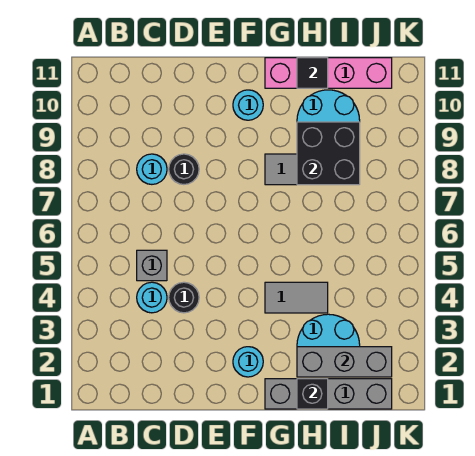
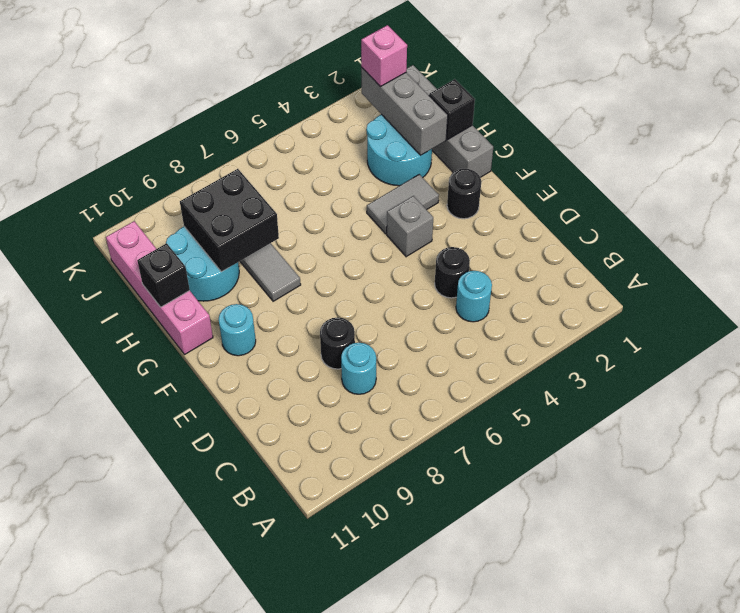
grey brick C5 level 1 -> grey brick F4 level 1
cyan round brick F2 level 1 -> black round brick F2 level 1
grey tile G4:H4 level 1 -> grey tile G3:G4 level 1
black tile H11 level 2 -> black brick H11 level 2
none -> pink brick J2 level 3

